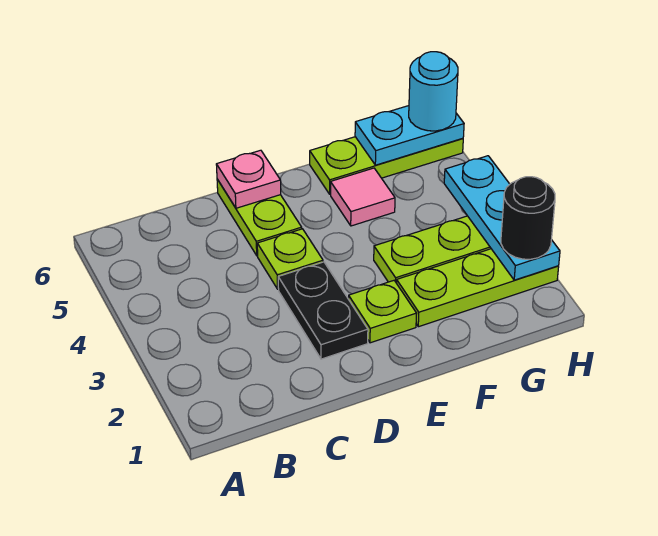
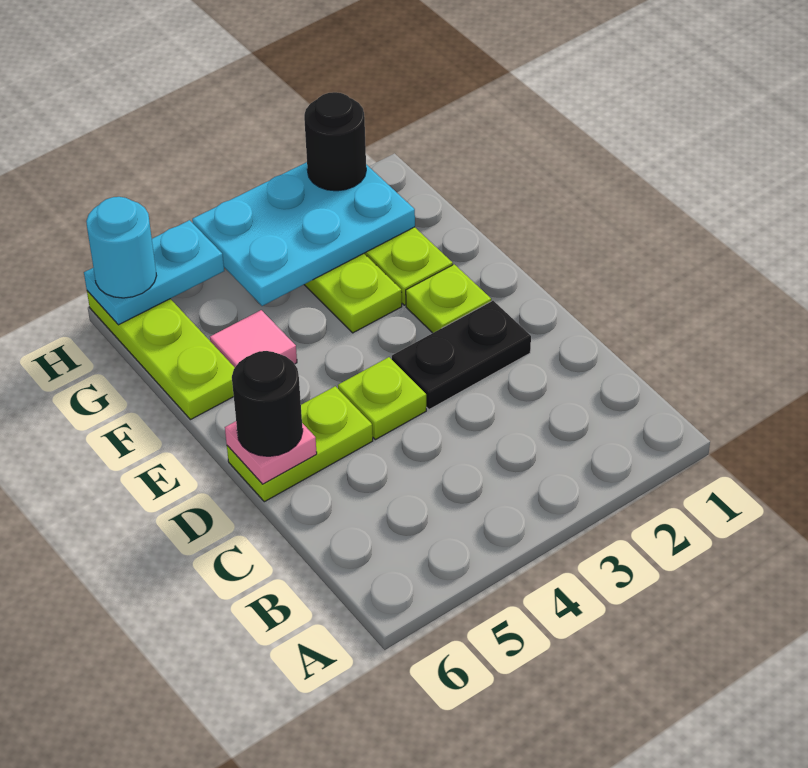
none -> black round brick D6 level 3
cyan plate G6:H6 level 2 -> cyan plate H5:H6 level 2
cyan plate H2:H4 level 2 -> cyan plate G2:H4 level 2

